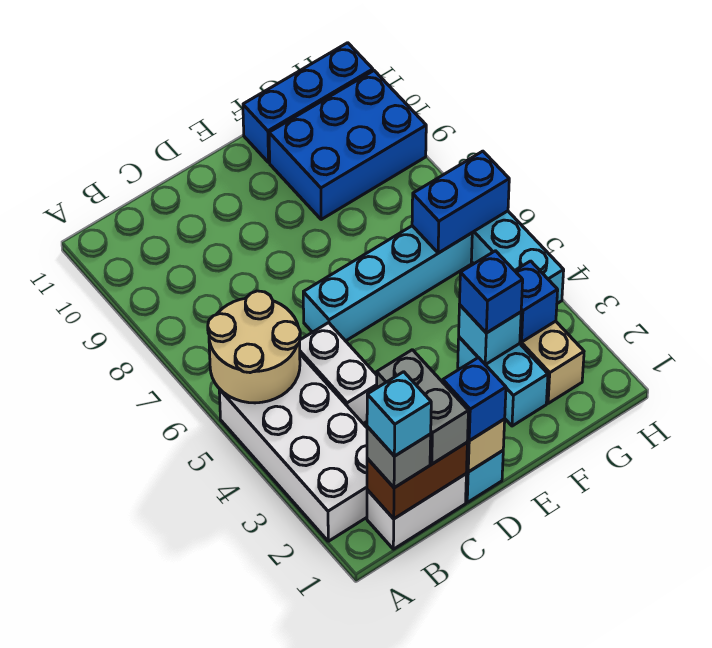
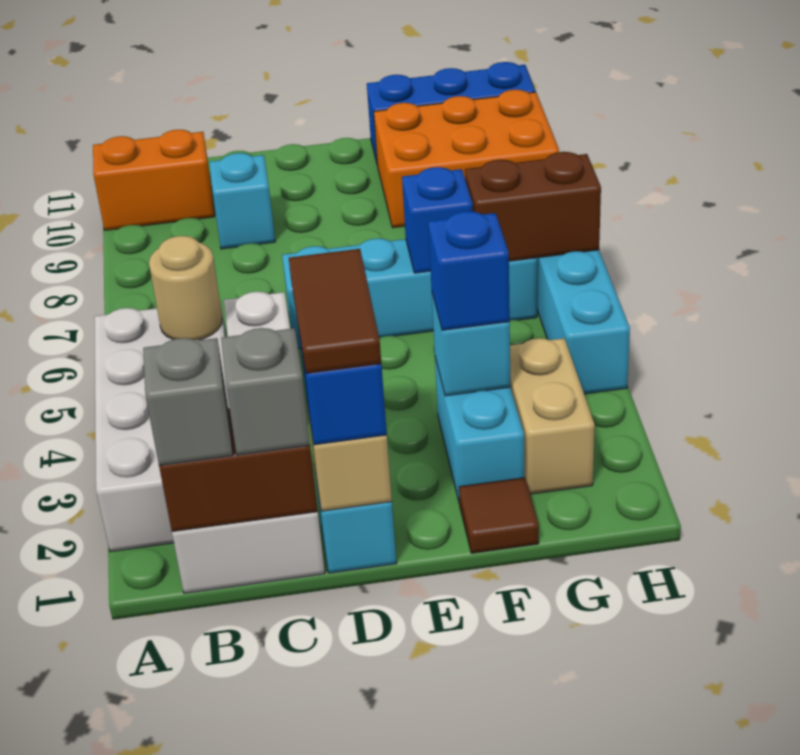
tan round brick A5:B6 level 2 -> tan round brick B5 level 2
none -> orange brick A10:B10 level 1
cyan brick B1 level 4 -> cyan brick C9 level 1
grey brick C1:C2 level 3 -> grey brick C1 level 3
none -> brown tile D1:D2 level 4
none -> brown tile F1 level 1
blue brick F9:H10 level 1 -> orange brick F9:H10 level 1
blue brick G3 level 2 -> blue brick F6 level 2
blue brick G6:H6 level 2 -> brown brick G6:H6 level 2

